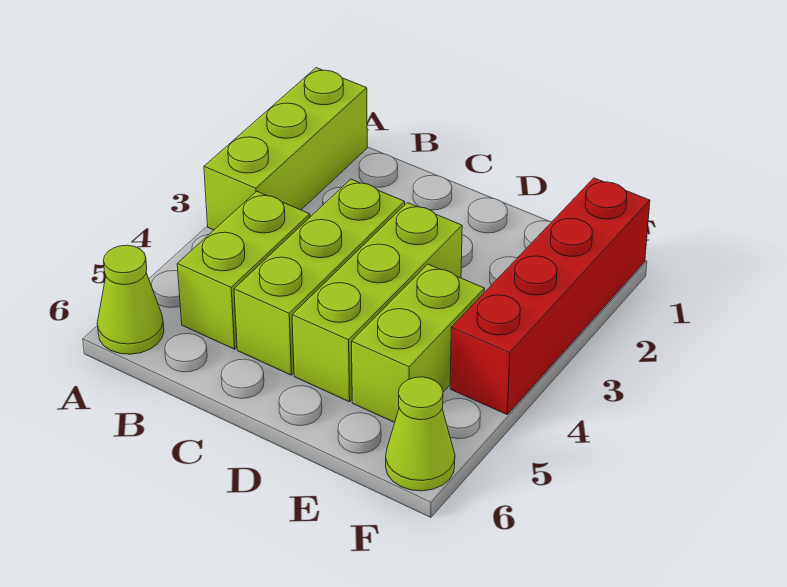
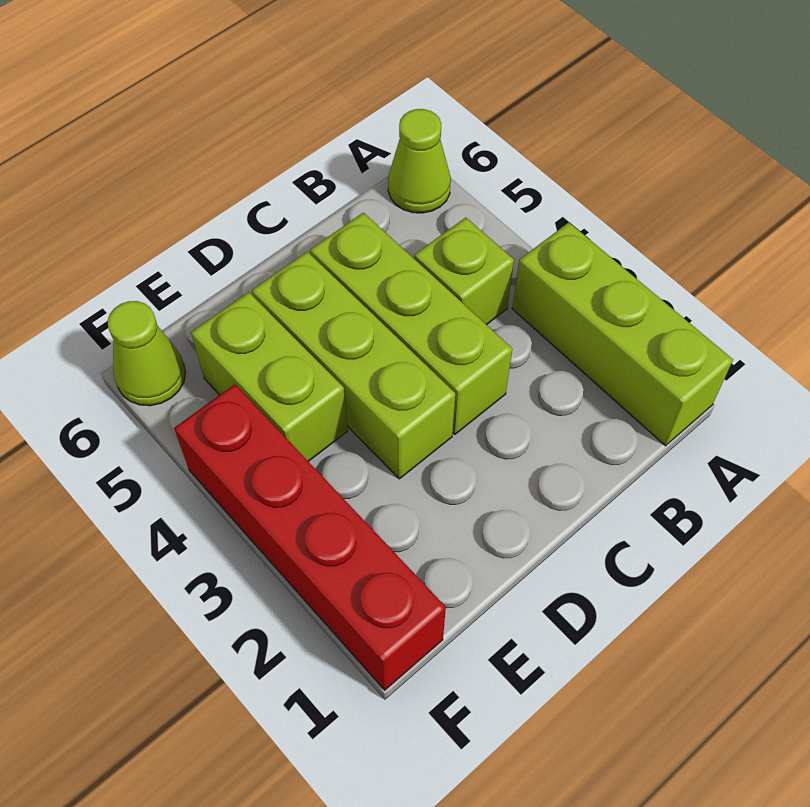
lime brick B4:B5 level 1 -> lime brick B4 level 1

